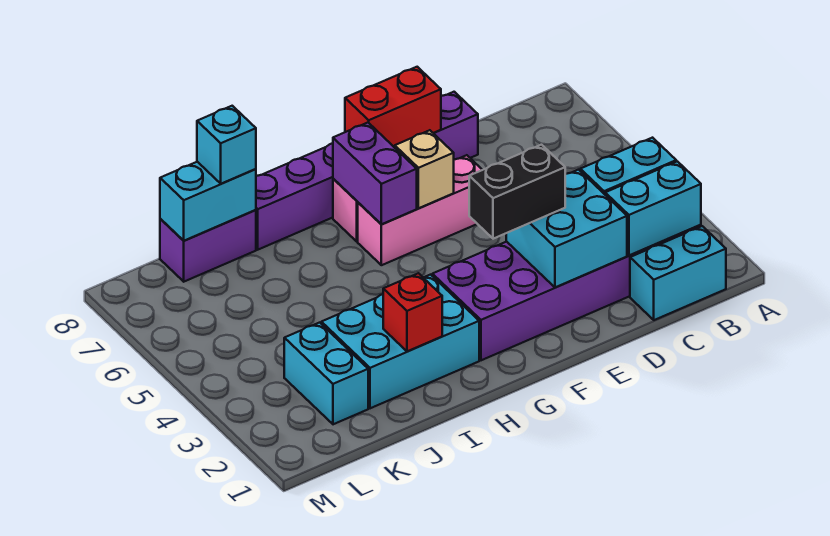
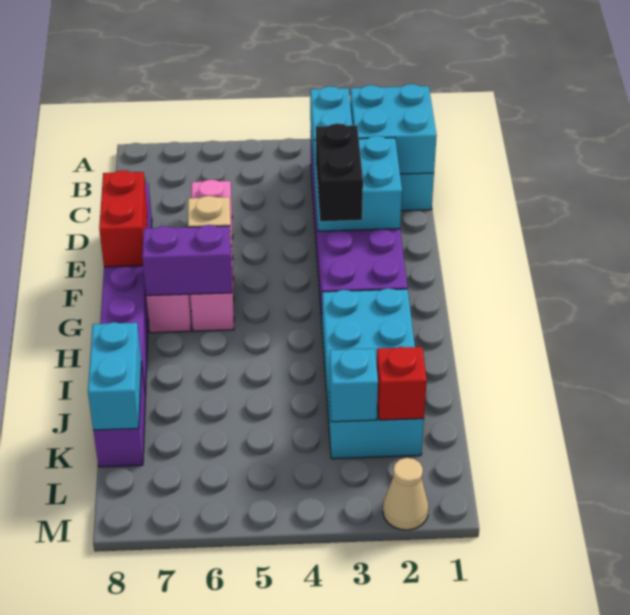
cyan brick B2:C2 level 2 -> cyan brick B1:C2 level 2
pink brick E6:G6 level 1 -> pink brick D6:G6 level 1
red brick I2 level 2 -> red brick K2 level 2
cyan brick J8 level 3 -> cyan brick K3 level 2
none -> tan cone M2 level 1

